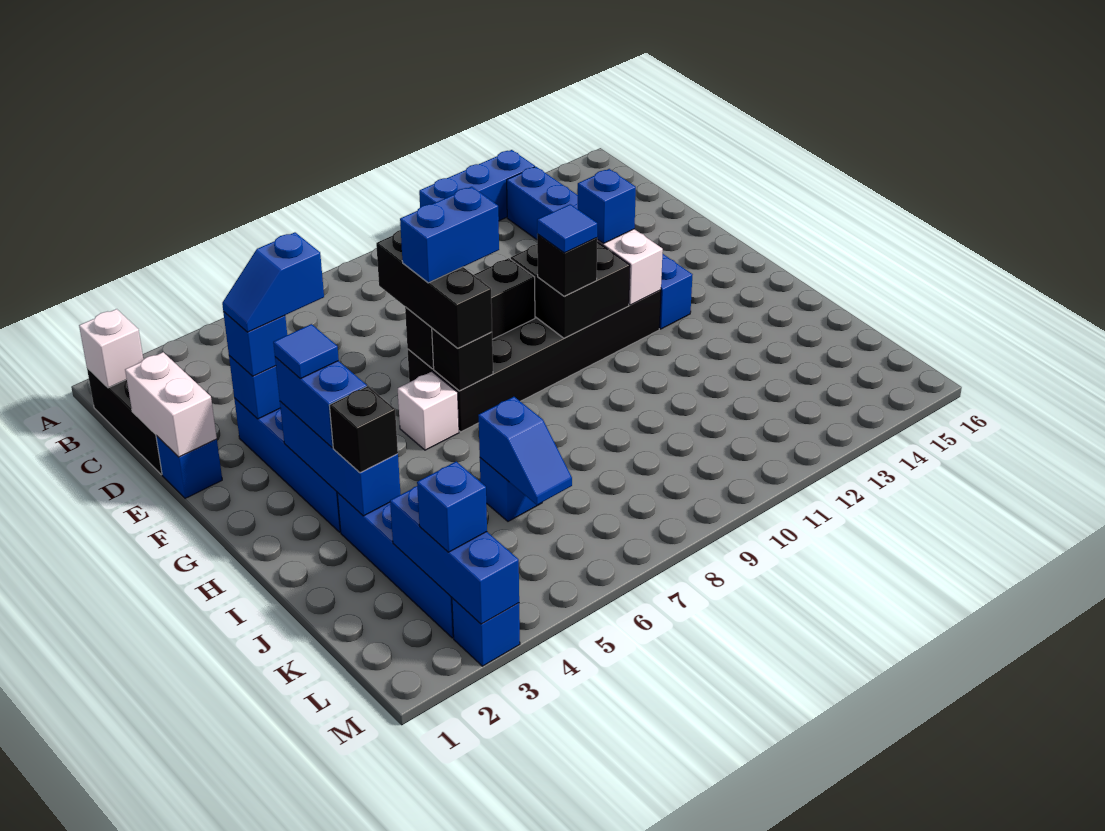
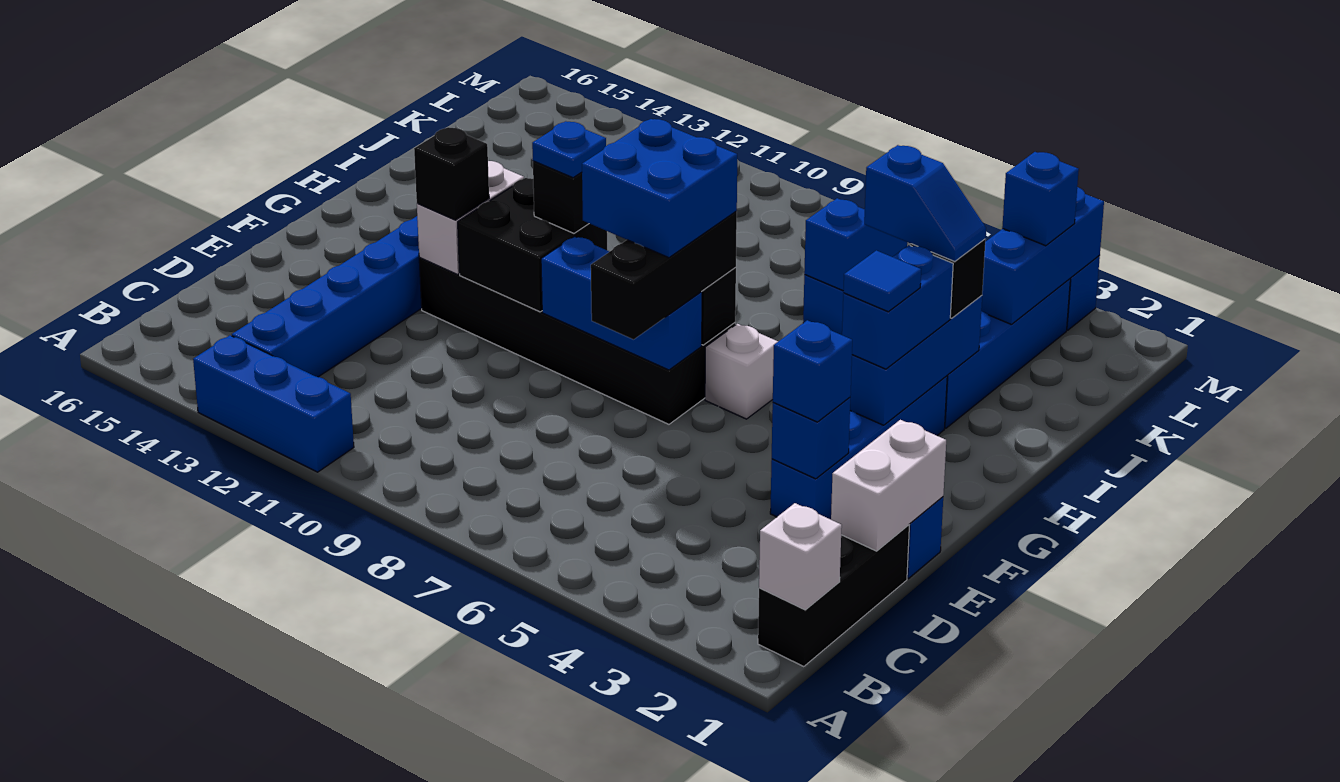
blue slope E3:E4 level 4 top 4 -> blue slope I3:I4 level 4 top 4
black brick F7:F9 level 2 -> blue brick F7:F9 level 2
blue brick F7:F8 level 4 -> blue brick F7:G8 level 4
blue brick F12 level 3 -> black brick F12 level 3
blue tile G10 level 4 -> blue plate G10 level 4

